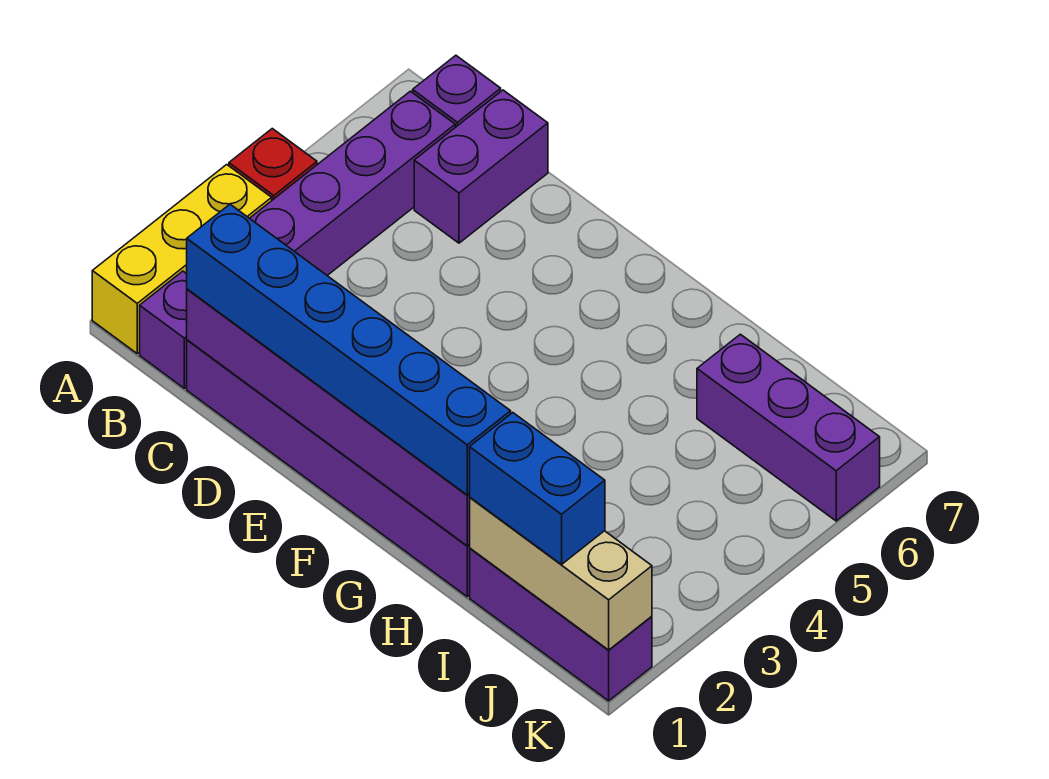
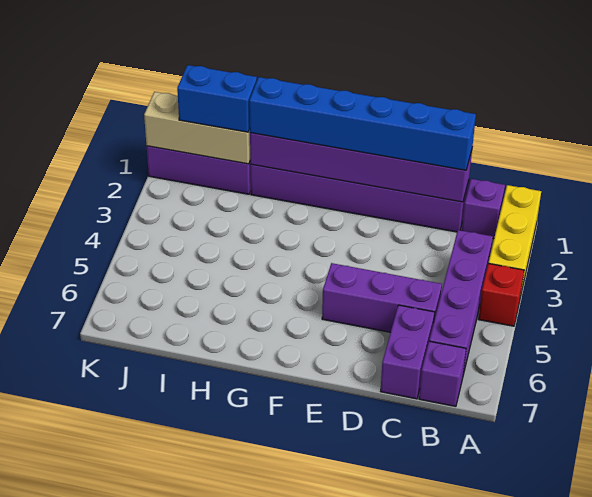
purple brick I6:K6 level 1 -> purple brick C5:E5 level 1

